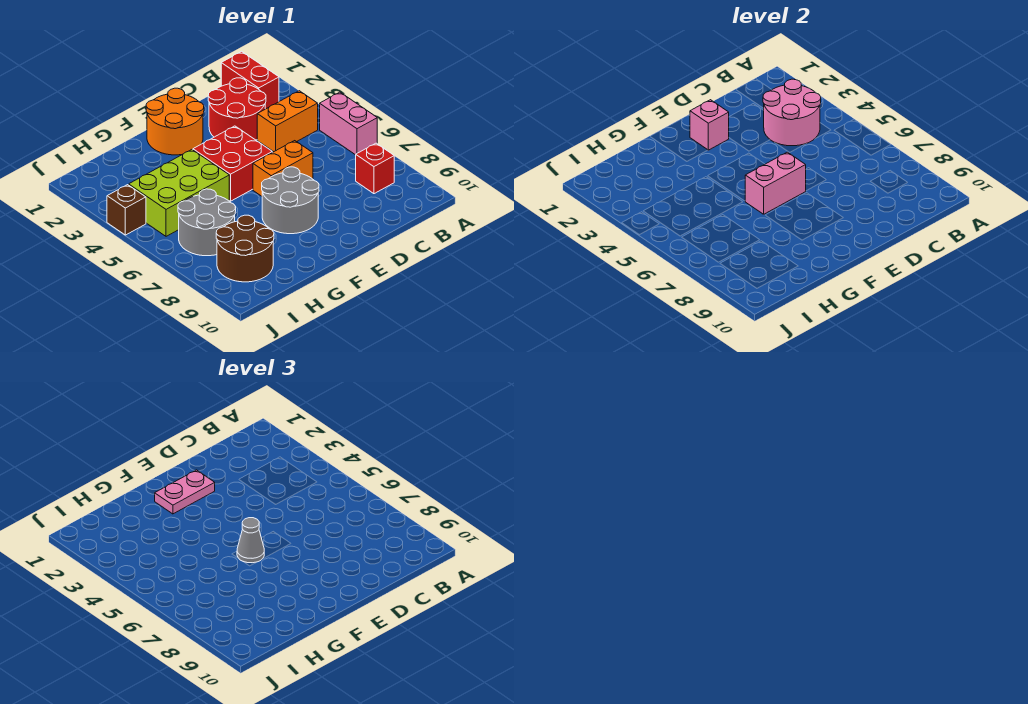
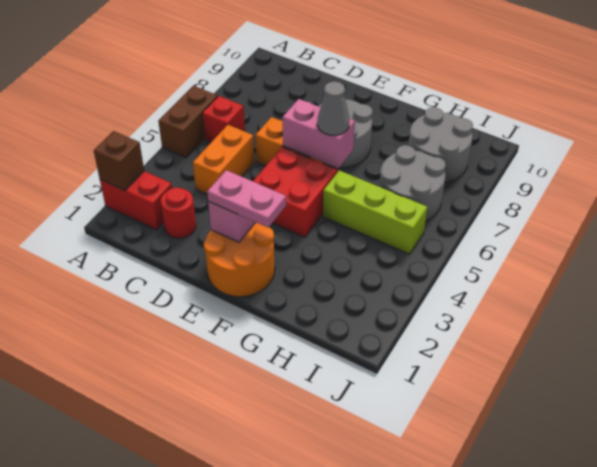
pink brick A5:A6 level 1 -> brown brick A5:A6 level 1
red brick B1:B2 level 1 -> red brick A2:B2 level 1
pink round brick B3:C4 level 2 -> none
orange brick B4:C4 level 1 -> orange brick C4:C5 level 1
red brick B8 level 1 -> red brick B6 level 1
red round brick C2:D3 level 1 -> red round brick C2 level 1
lime brick G4:I5 level 1 -> lime brick G5:I5 level 1
brown round brick H8:I9 level 1 -> grey round brick H8:I9 level 1
brown brick J4 level 1 -> brown brick A2 level 2

